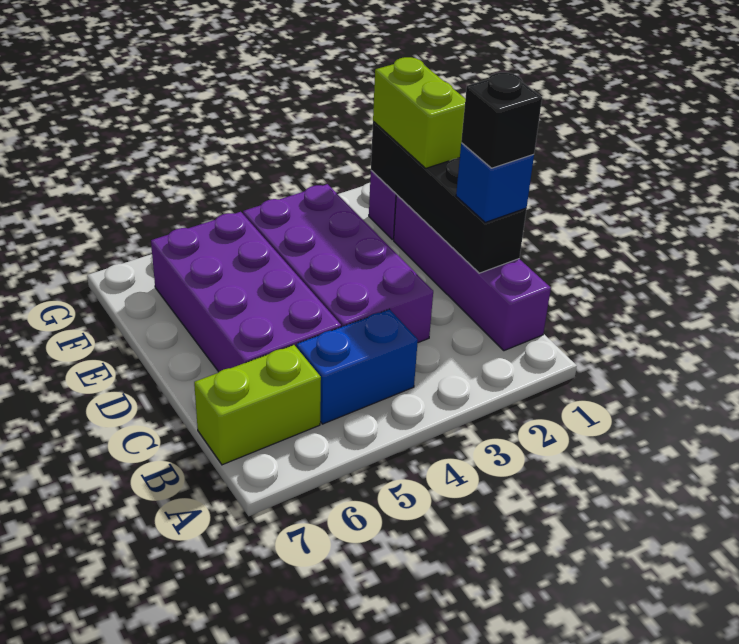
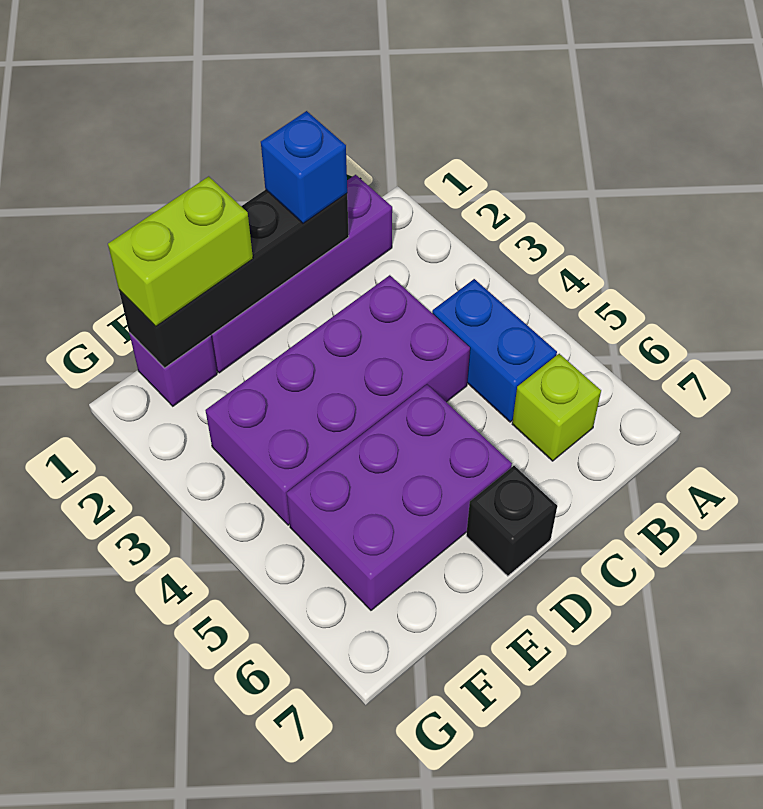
lime brick B6:B7 level 1 -> lime brick B6 level 1
black brick C1 level 4 -> black brick D7 level 1
purple brick C5:F6 level 1 -> purple brick D5:F6 level 1

